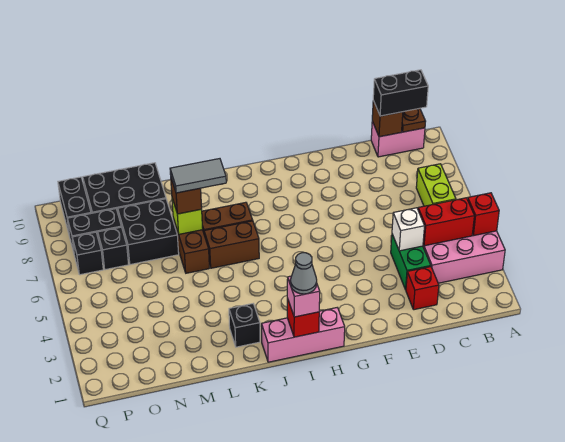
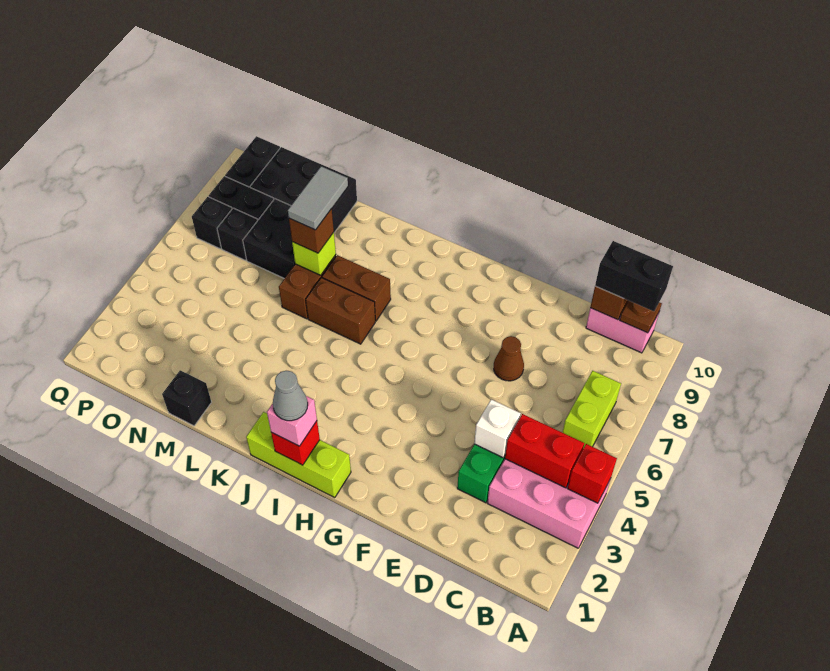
red brick D2 level 1 -> none
none -> brown cone E7 level 1
pink brick H1:J1 level 1 -> lime brick H1:J1 level 1
black brick K2 level 1 -> black brick M1 level 1
grey tile K7:L7 level 4 -> grey tile L7:L8 level 4

